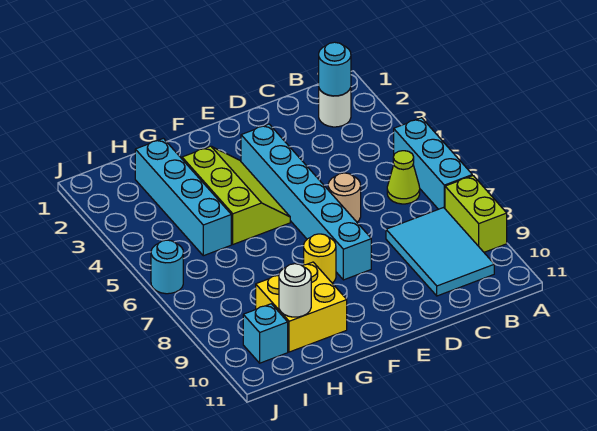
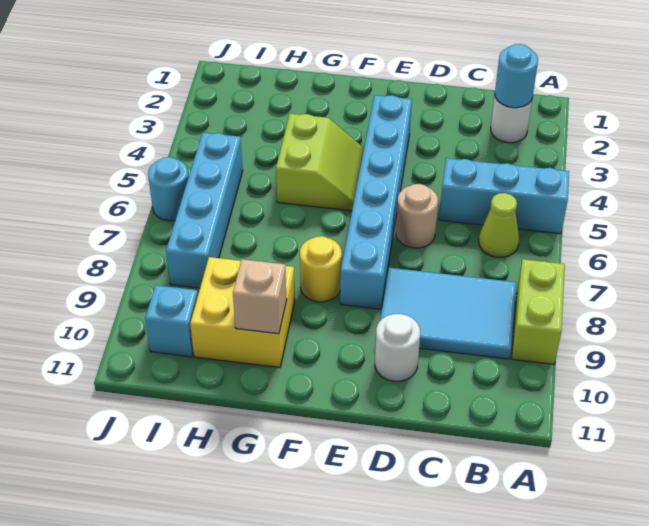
cyan brick A5:A7 level 1 -> cyan brick A5:C5 level 1
cyan tile B8:C10 level 1 -> cyan tile B8:D9 level 1
lime slope F3:G5 level 1 top G -> lime slope F4:G5 level 1 top G
none -> tan brick G10 level 2
cyan brick H2:H5 level 1 -> cyan brick I5:I8 level 1
white round brick H10 level 2 -> white round brick D10 level 1

